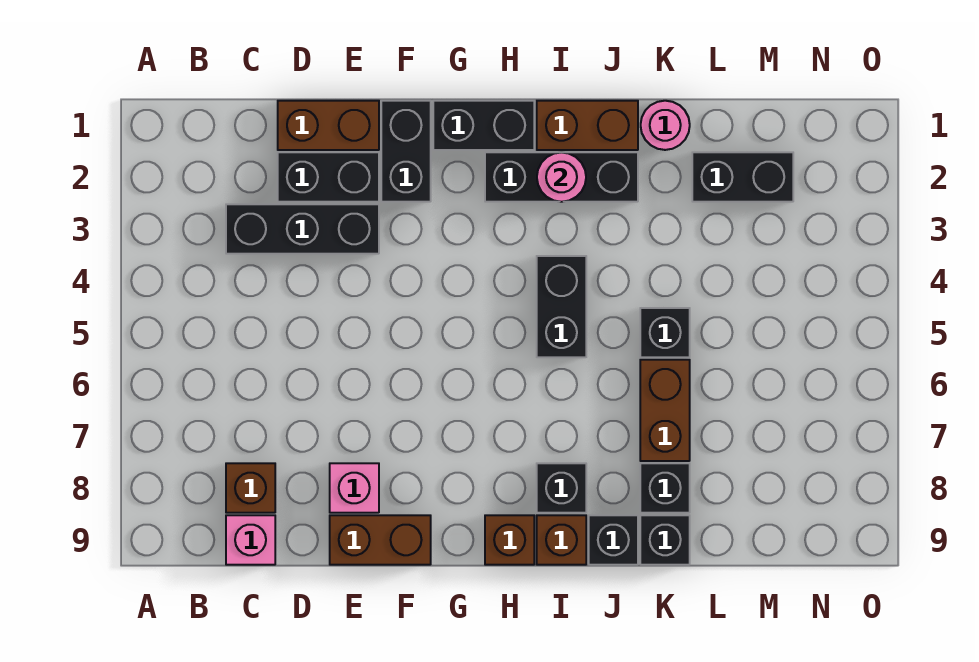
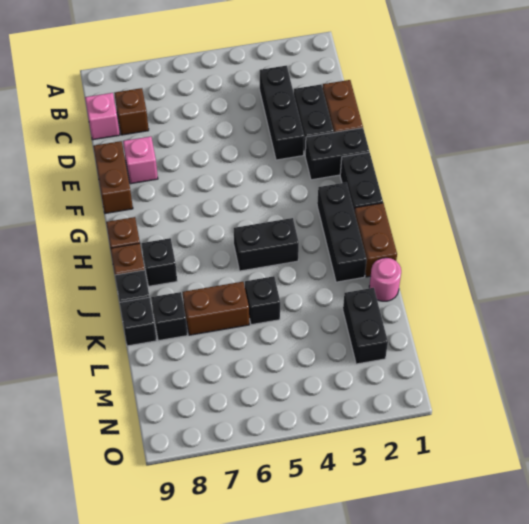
pink round brick I2 level 2 -> none

